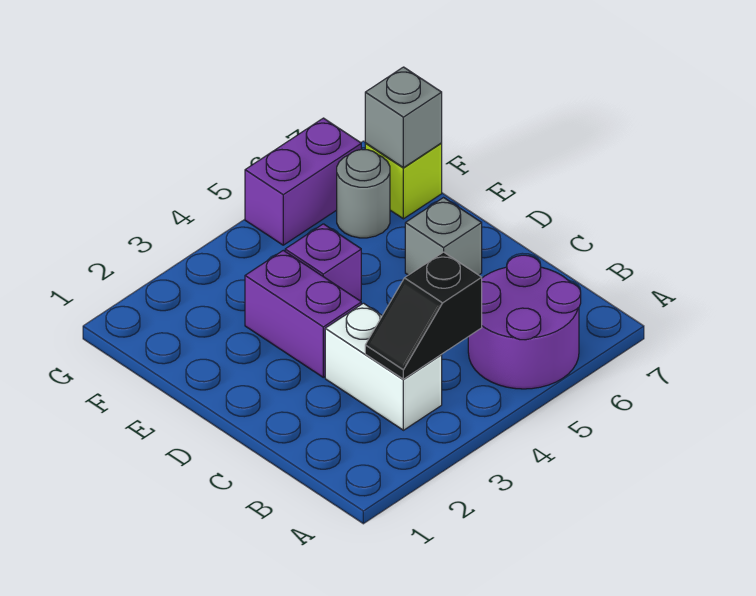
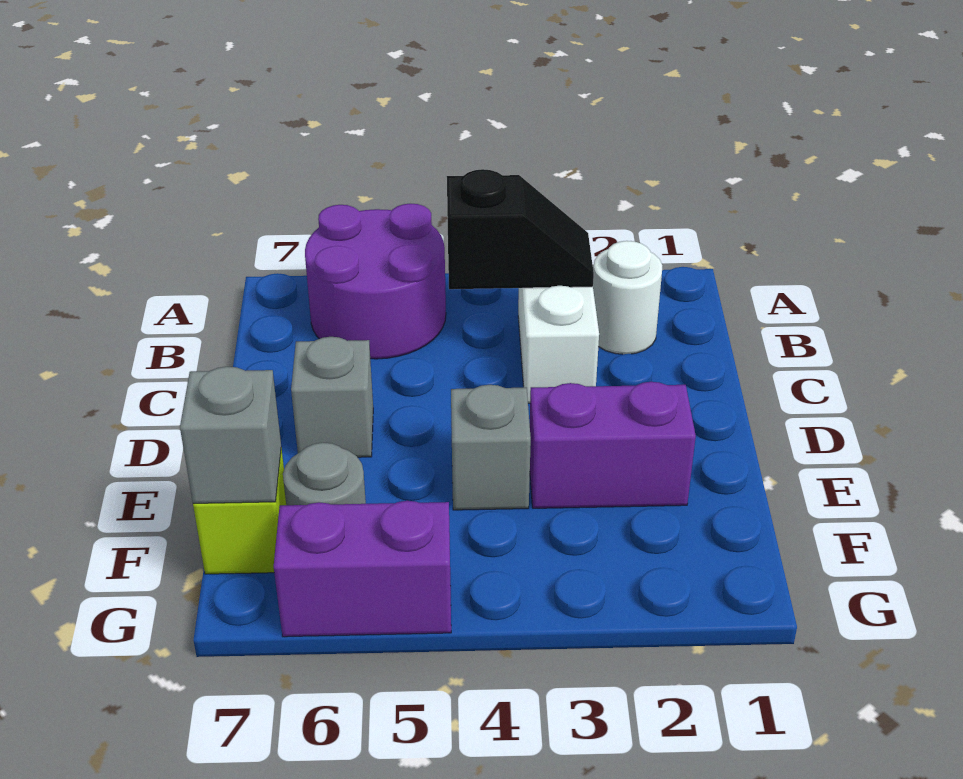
none -> white round brick B2 level 1
purple brick D3:E3 level 1 -> purple brick E2:E3 level 1
purple brick E4 level 1 -> grey brick E4 level 1

